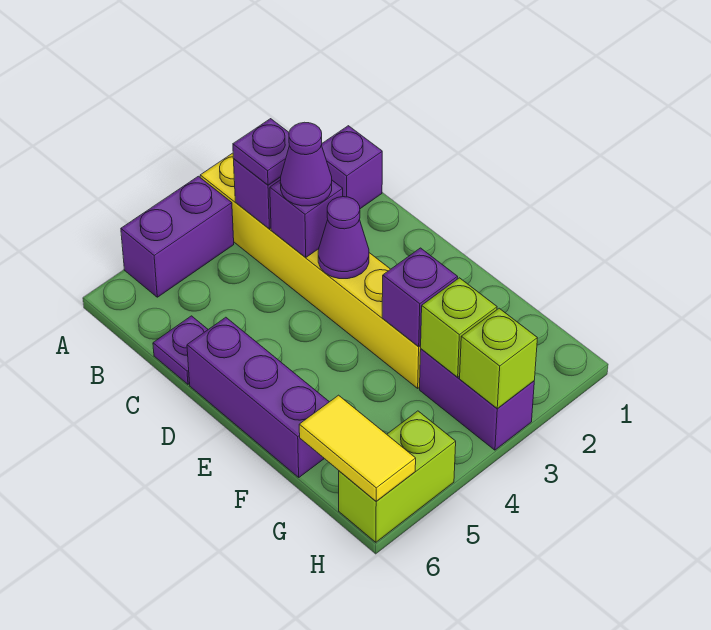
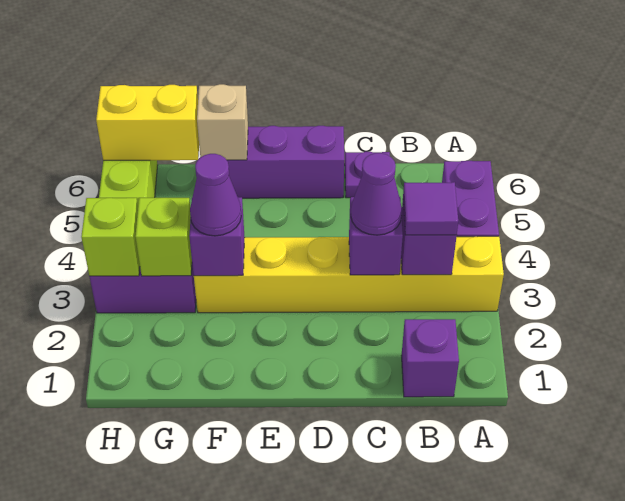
purple plate B3 level 3 -> purple tile B3 level 3
purple cone D3 level 2 -> purple cone F3 level 3
none -> tan brick F6 level 2
yellow tile G6:H6 level 2 -> yellow brick G6:H6 level 2

